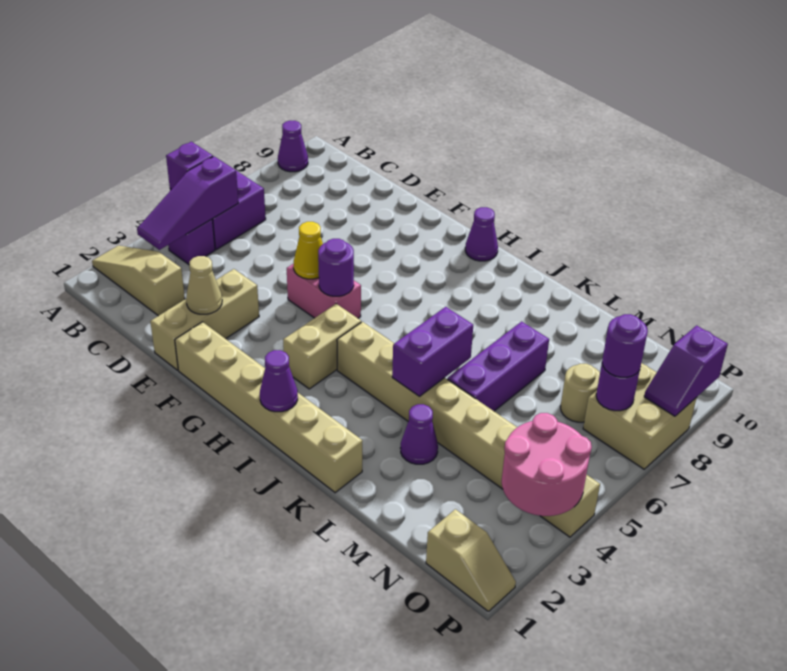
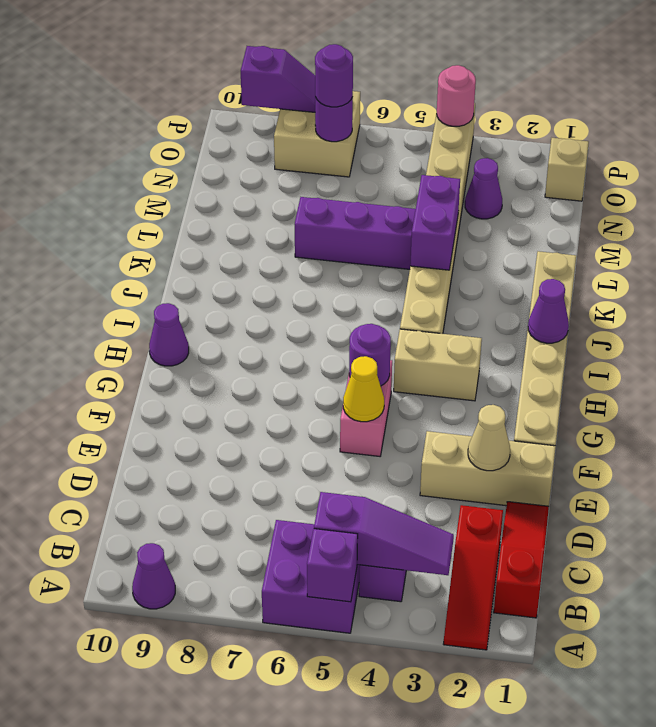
tan slope A2:C2 level 1 top C -> red slope A2:C2 level 1 top C
none -> red slope B1:D1 level 1 top B
purple brick K4:K5 level 2 -> purple brick K4:L4 level 2
purple cone L3 level 1 -> purple cone N3 level 1
tan round brick N7 level 1 -> none
pink round brick O3:P4 level 2 -> pink round brick P4 level 2

